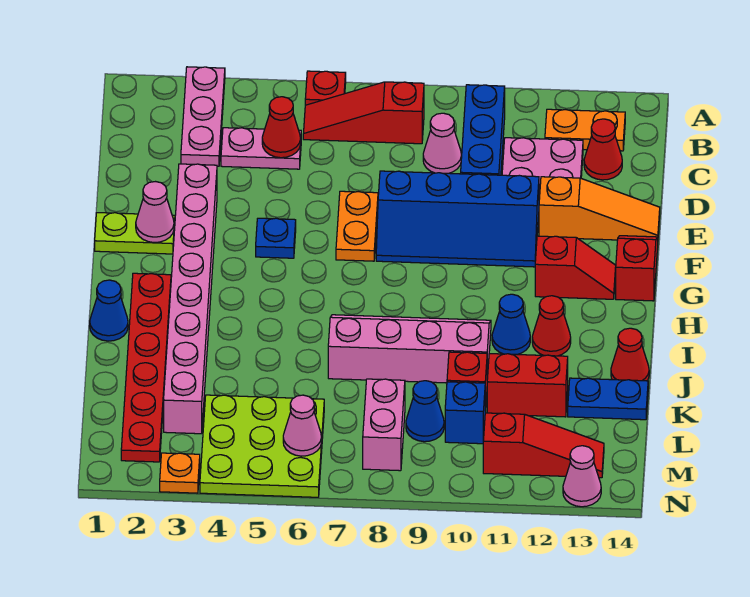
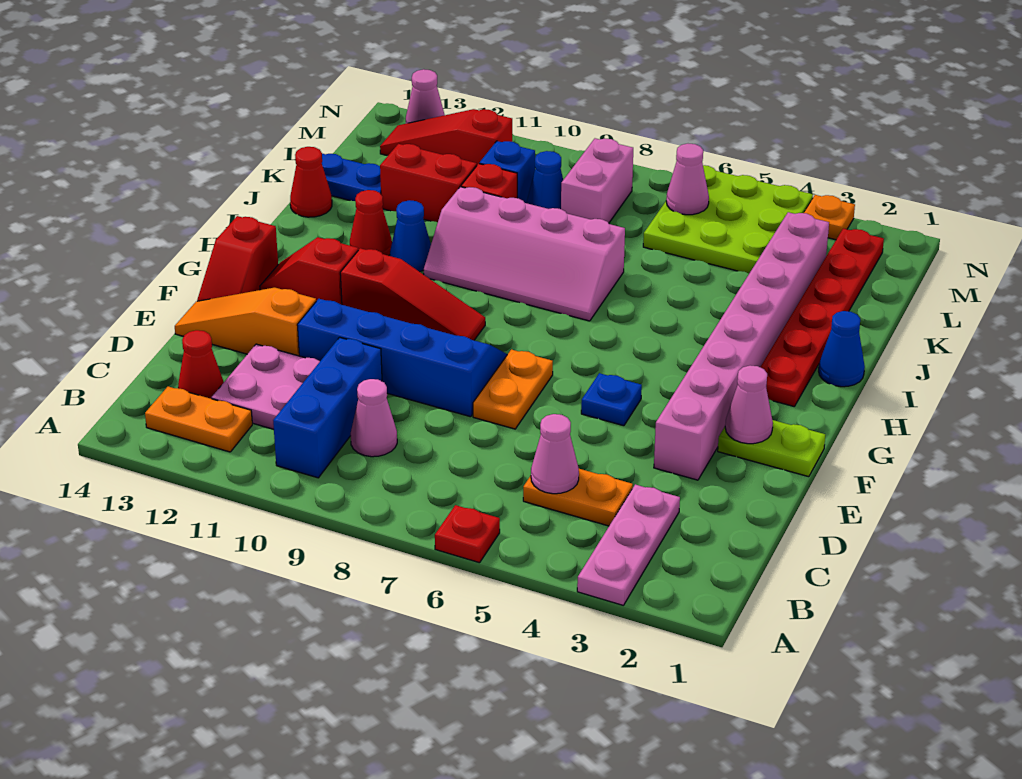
red slope B6:B8 level 1 top 8 -> red slope G9:G11 level 1 top 11
pink plate C4:C5 level 1 -> orange plate C4:C5 level 1
red cone C5 level 2 -> pink cone C5 level 2

